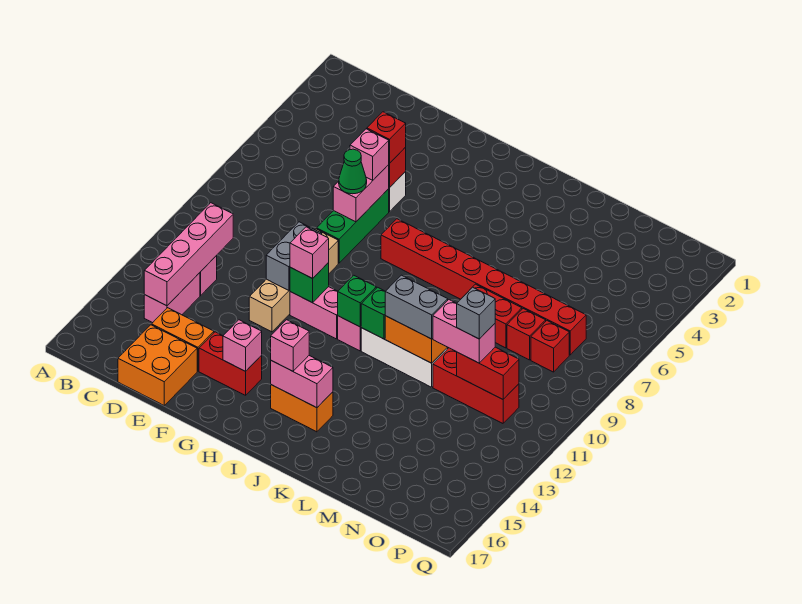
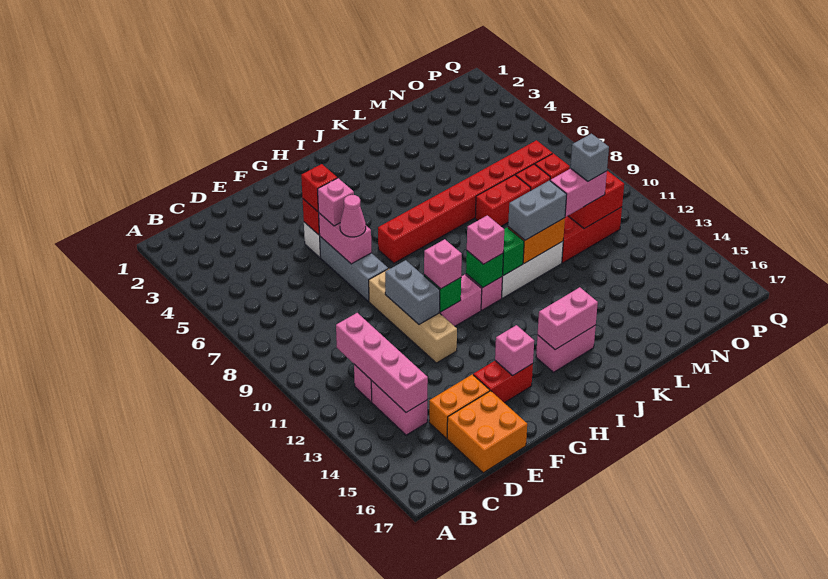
green brick F6:F8 level 1 -> grey brick F6:F8 level 1
green cone F7 level 3 -> pink cone F7 level 3
orange brick I15:J15 level 1 -> pink brick I15:J15 level 1
pink brick I15 level 3 -> pink brick I11 level 3

